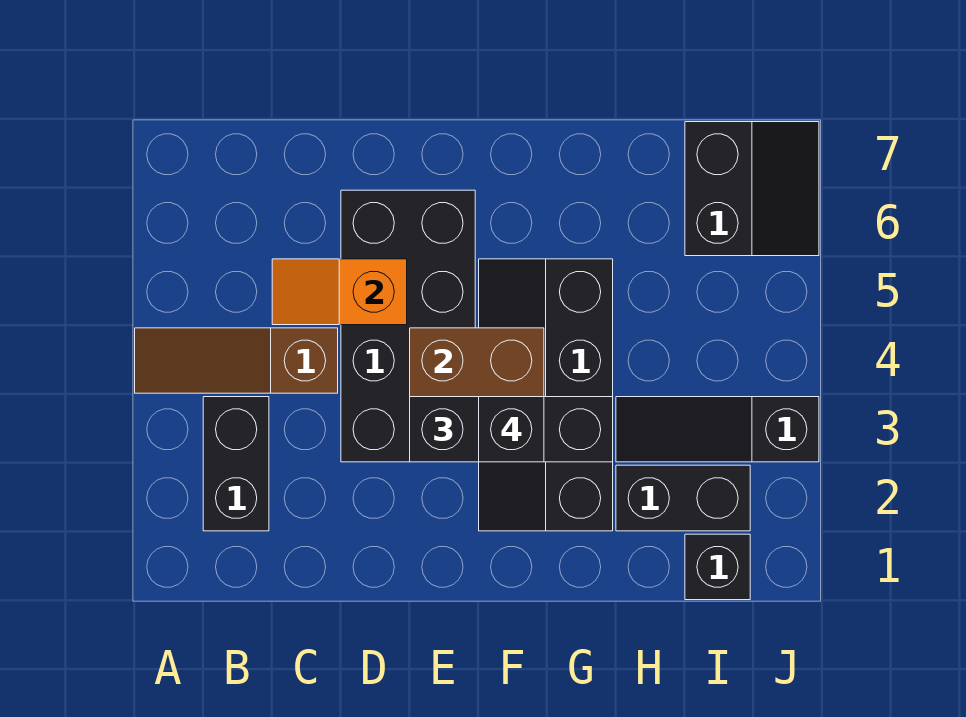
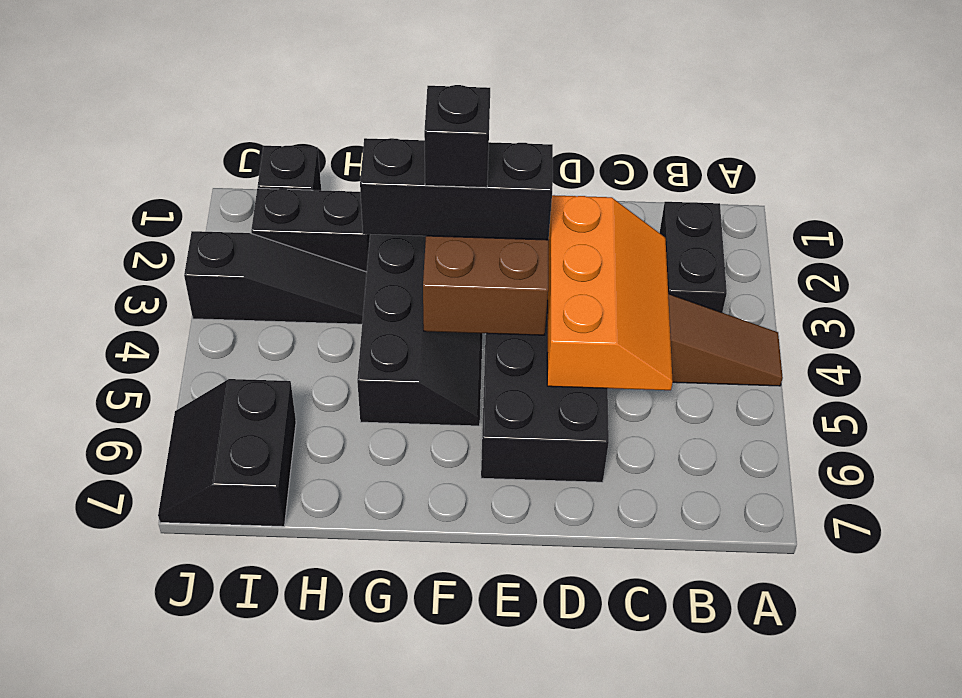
orange slope C5:D5 level 2 top D -> orange slope C3:D5 level 2 top D

